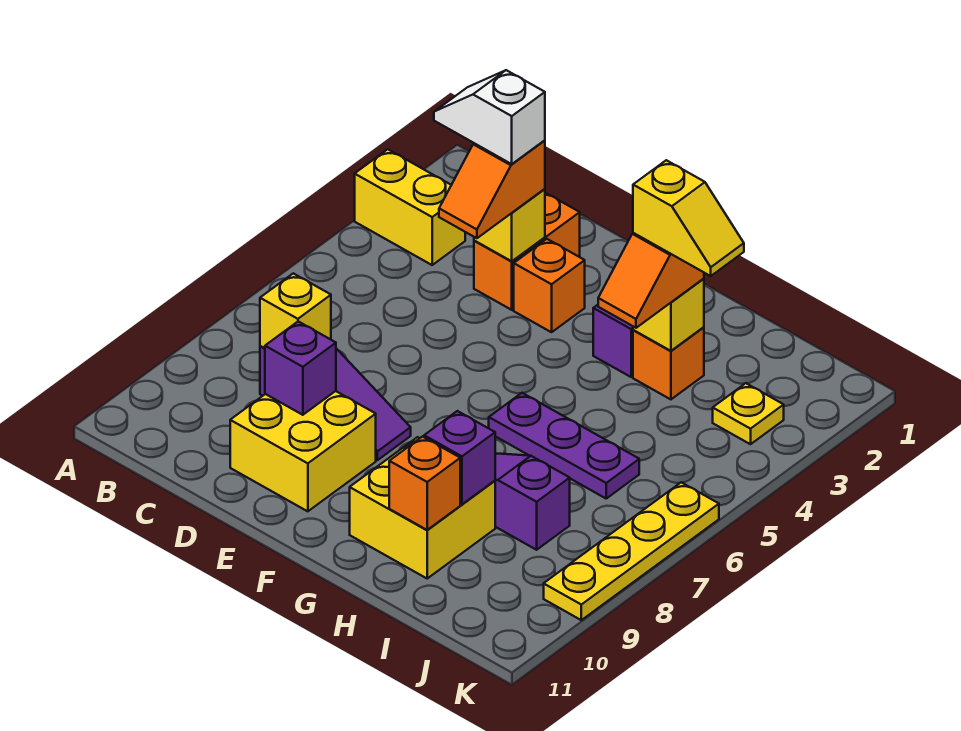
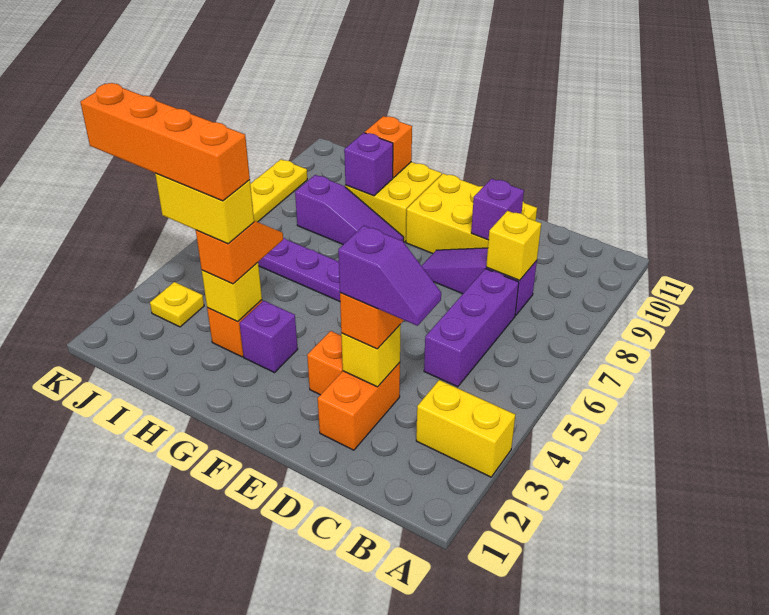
white slope C3:D3 level 4 top D -> purple slope C3:D3 level 4 top D
none -> purple brick C5:C7 level 1
yellow brick D9:E10 level 1 -> yellow brick D9:F10 level 1
yellow slope H3:I3 level 4 top H -> yellow brick H3:I3 level 4
none -> orange brick H3:K3 level 5

